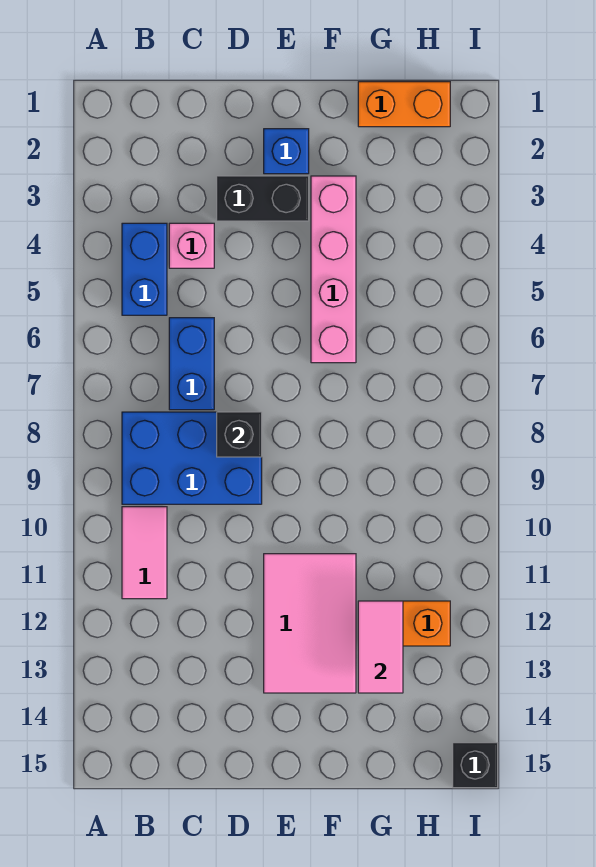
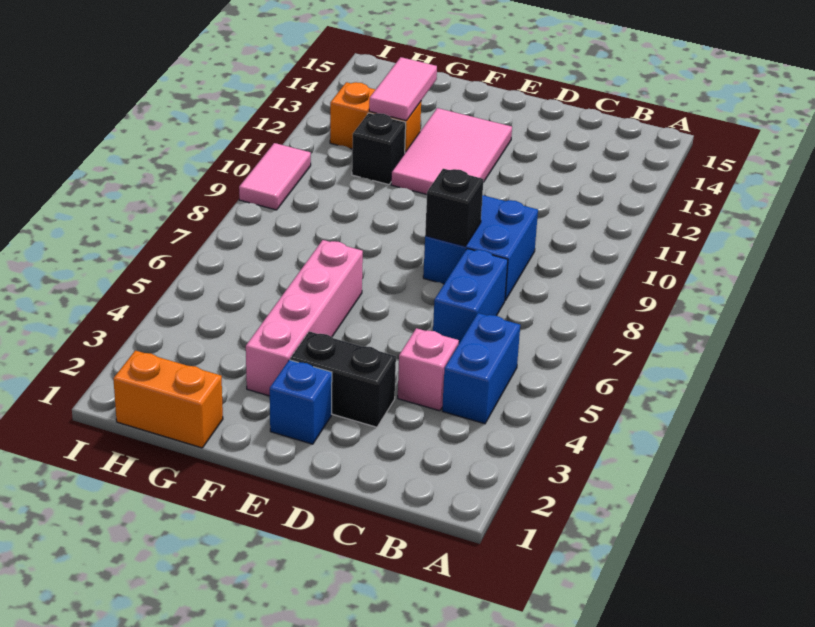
blue brick B8:D9 level 1 -> blue brick C8:D9 level 1
pink tile B10:B11 level 1 -> pink tile I9:I10 level 1
black brick I15 level 1 -> black brick G11 level 1

